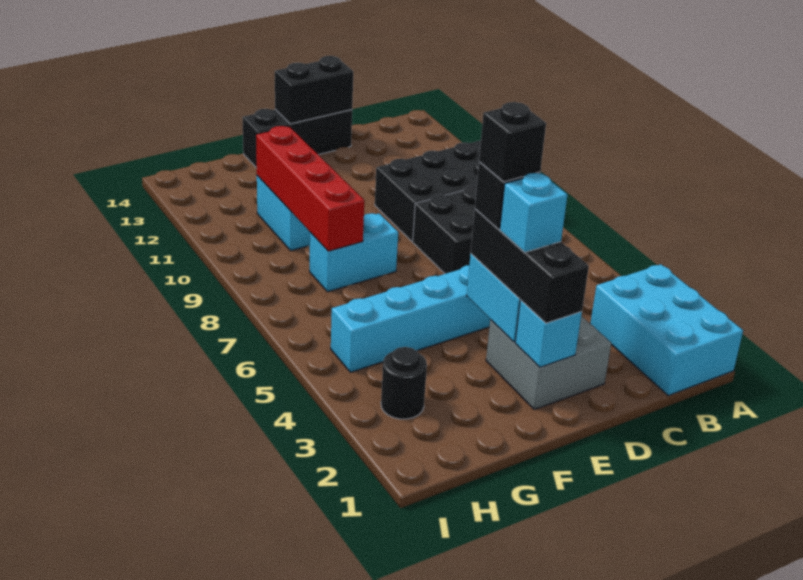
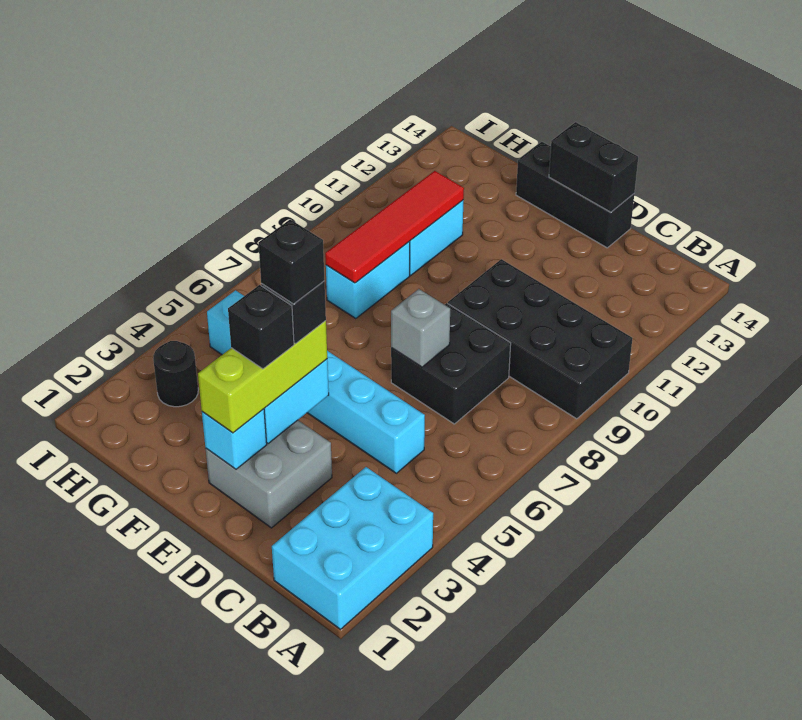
none -> grey brick D7 level 2
black brick E2:E4 level 3 -> lime brick E2:E4 level 3
cyan brick E3 level 4 -> black brick E3 level 4
cyan brick F8:G8 level 1 -> cyan brick G8:G9 level 1
red brick G8:G11 level 2 -> red tile G8:G11 level 2

